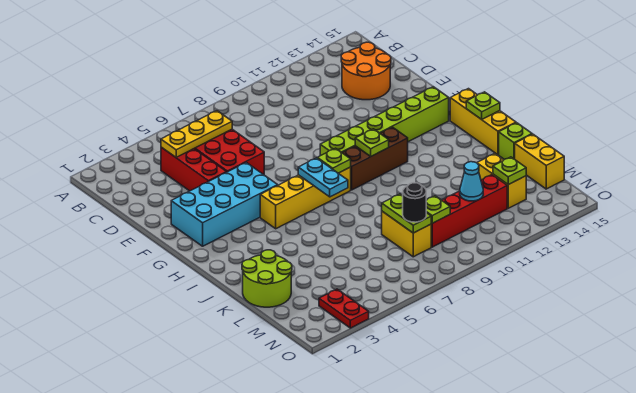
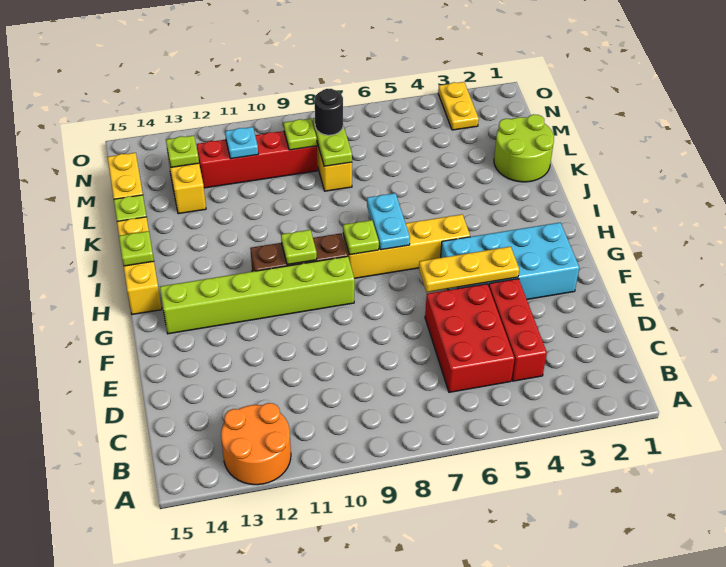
yellow plate C4:C6 level 2 -> yellow plate F4:F6 level 2
orange round brick C13:D14 level 1 -> orange round brick A12:B13 level 1
cyan cone M11 level 2 -> cyan plate M11 level 2
red plate N3:O3 level 1 -> yellow plate N3:O3 level 1

